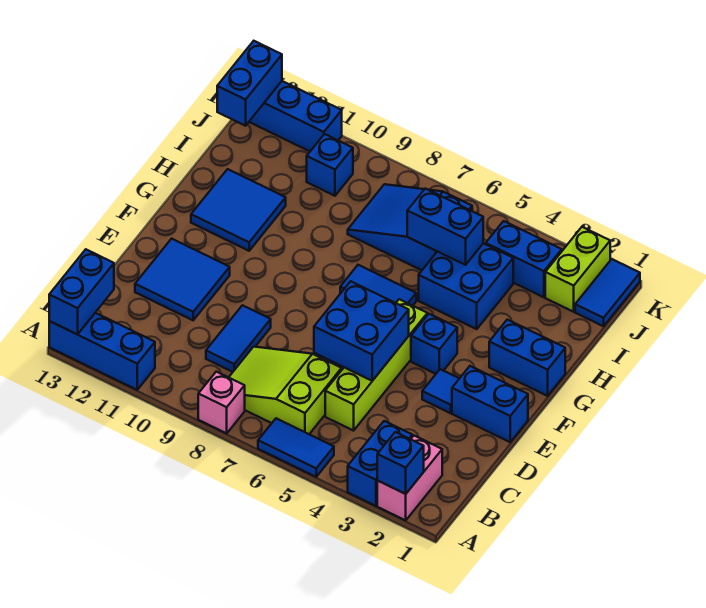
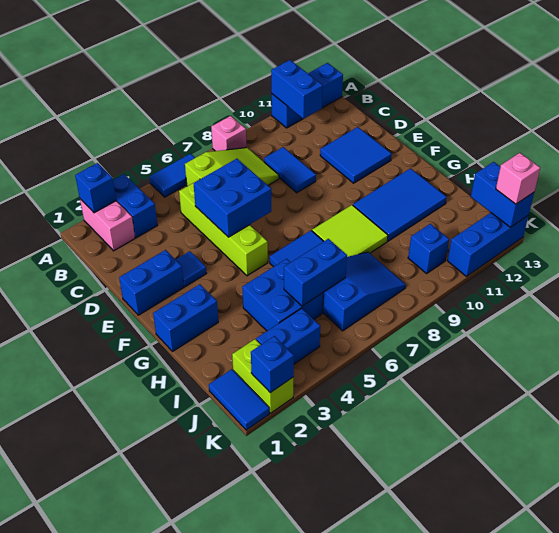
blue brick A13:B13 level 2 -> blue brick A11:B11 level 2
blue brick F4 level 1 -> blue brick K2 level 2
none -> lime tile G8:H9 level 1
blue tile G11:H12 level 1 -> blue tile G10:H12 level 1
none -> pink brick K13 level 3

